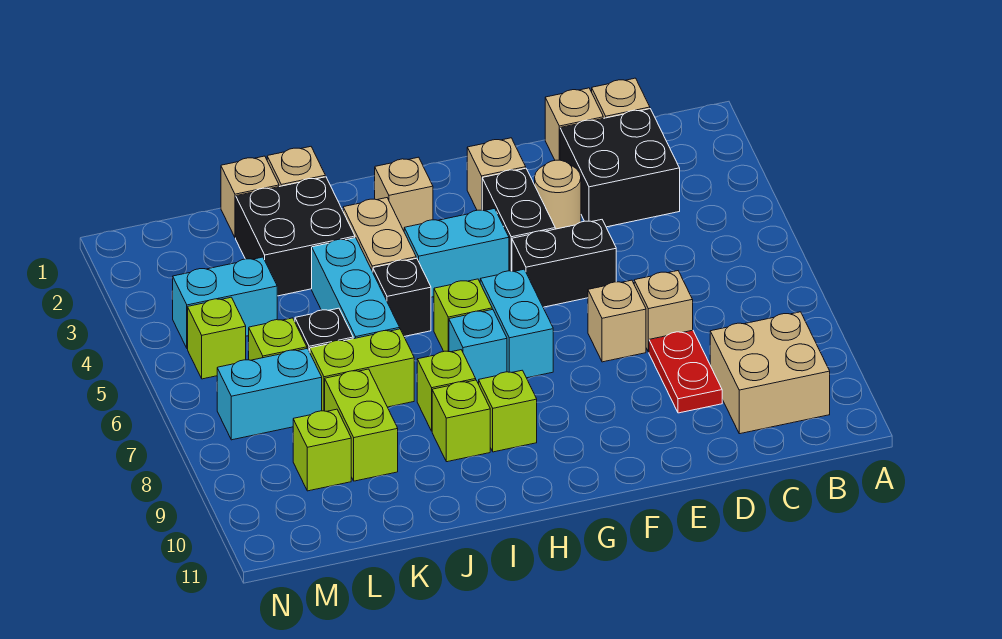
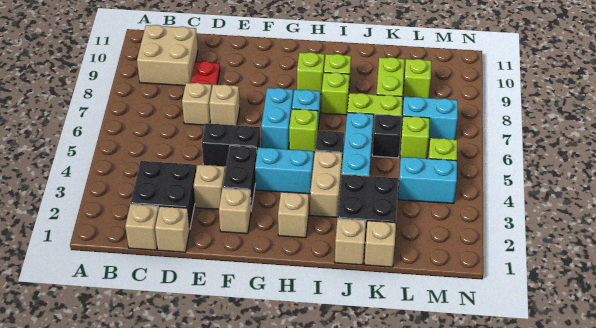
tan round brick E3 level 1 -> tan brick E3 level 1

